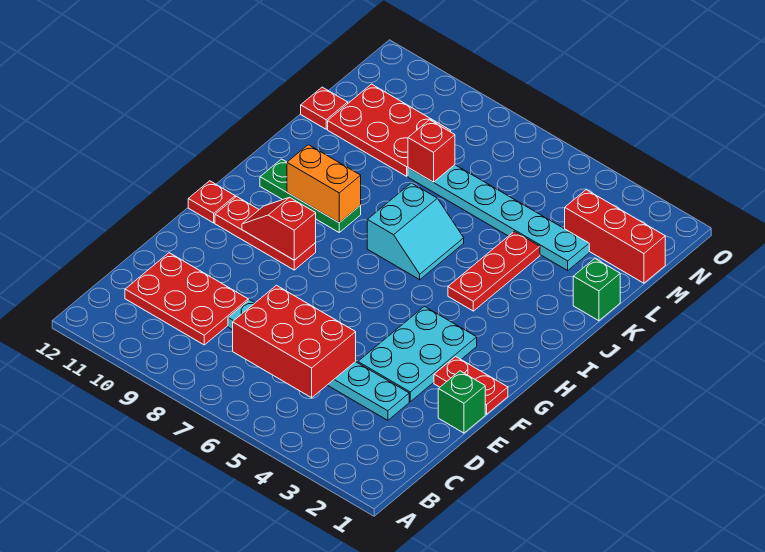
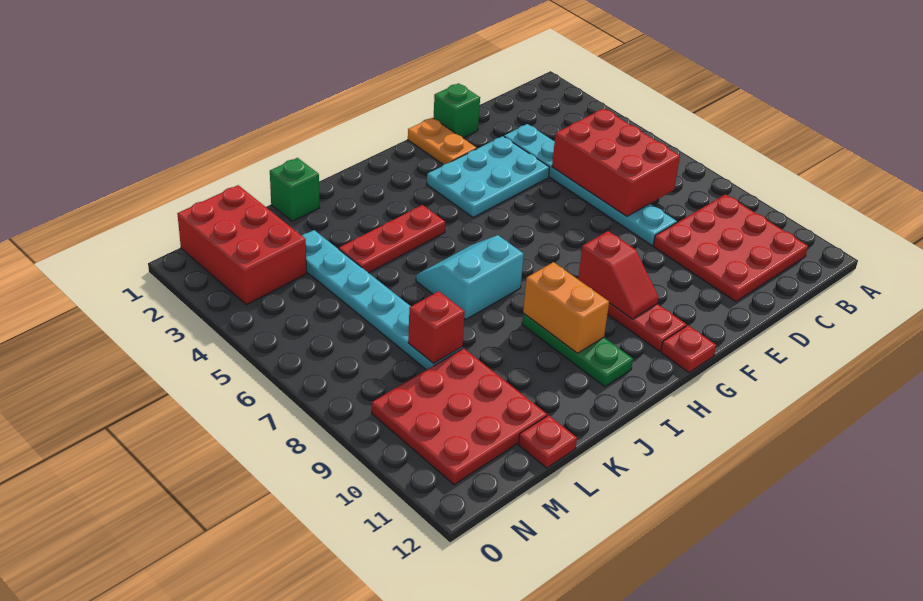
red plate C9:D11 level 1 -> red plate B9:D11 level 1
red plate F1:F2 level 1 -> orange plate F1:F2 level 1
red plate L9:M11 level 1 -> red plate L9:N11 level 1
red brick M1:M3 level 1 -> red brick M1:N3 level 1

